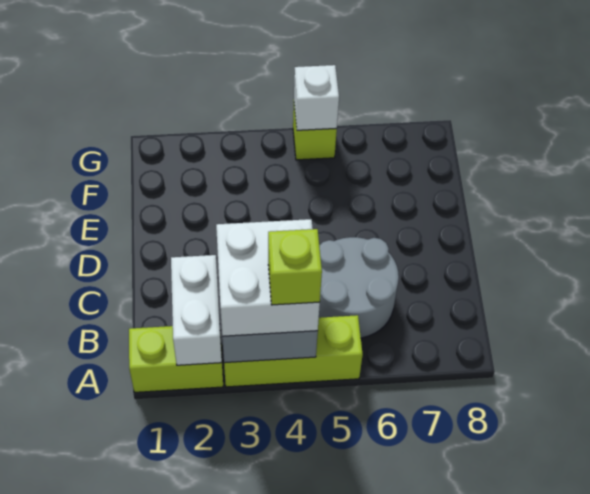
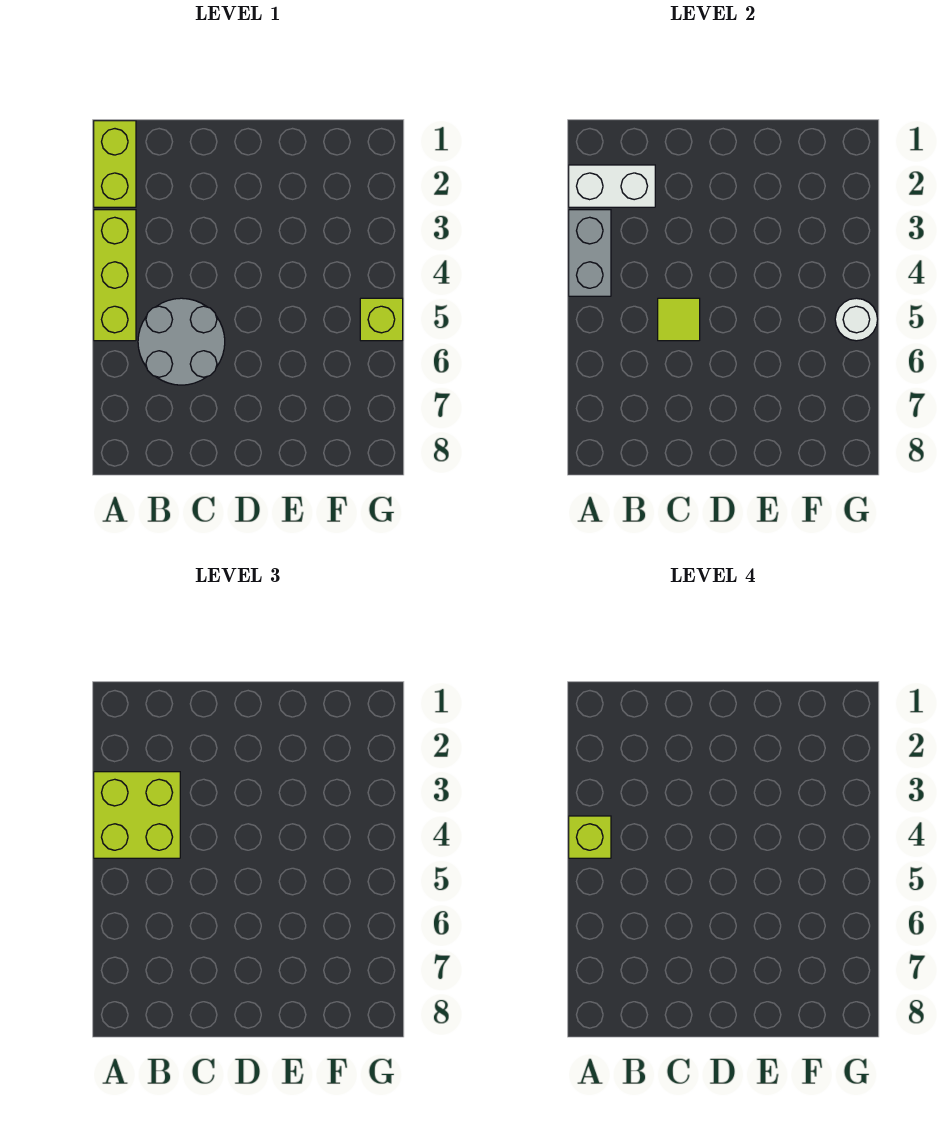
white brick A3:B4 level 3 -> lime brick A3:B4 level 3
none -> lime tile C5 level 2
white brick G5 level 2 -> white round brick G5 level 2

